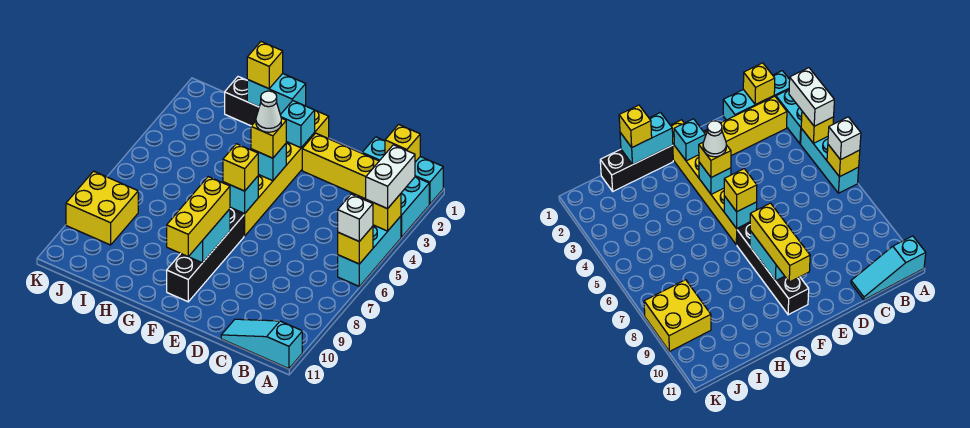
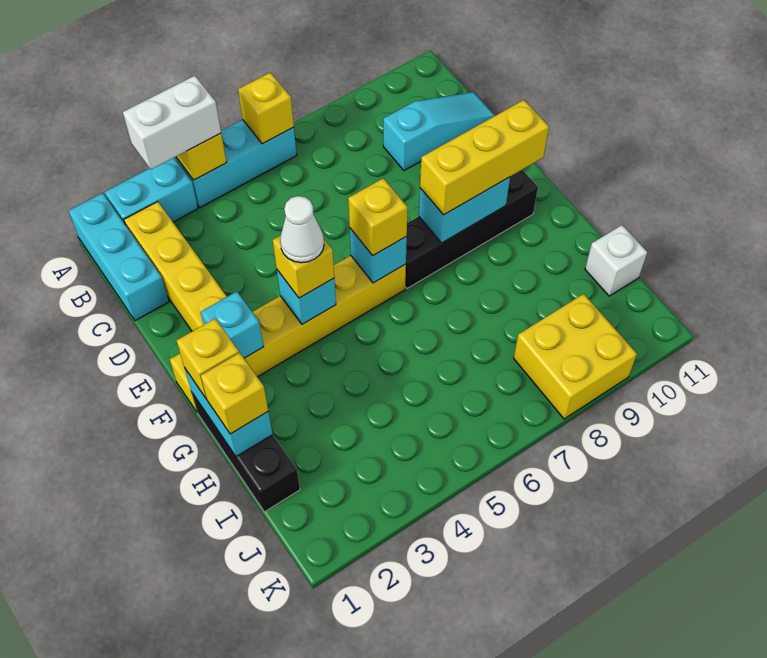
white brick A6 level 3 -> white brick I11 level 1
cyan slope A11:C11 level 1 top A -> cyan slope C9:C11 level 1 top 9
yellow brick B1 level 2 -> yellow brick G1 level 3

